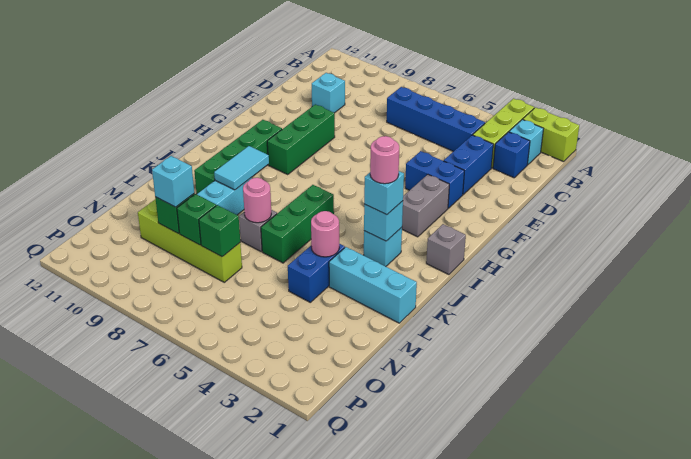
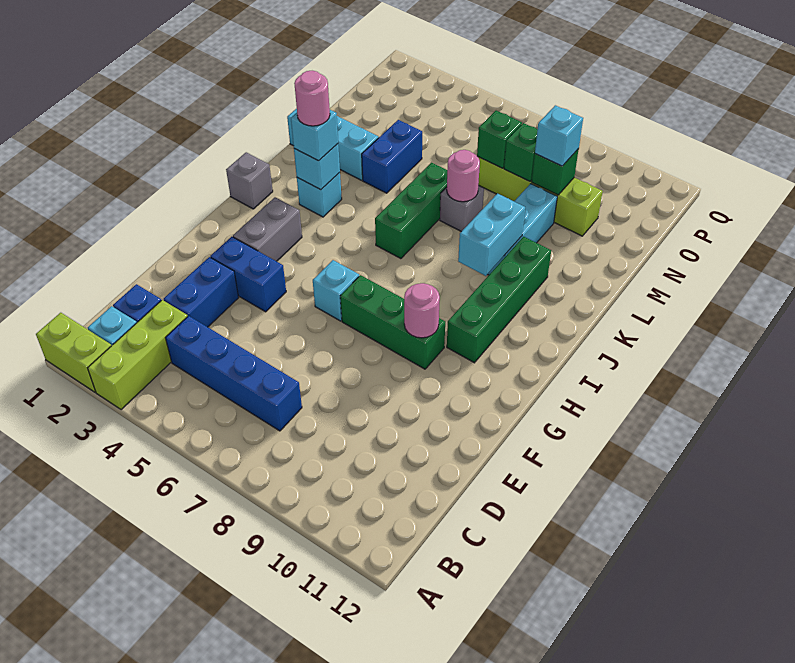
cyan brick D10 level 1 -> cyan brick G6 level 1
green brick F9:H9 level 1 -> green brick G7:G9 level 1
cyan tile J9:K9 level 2 -> cyan brick J9:K9 level 2
pink round brick L4 level 2 -> pink round brick G9 level 2

